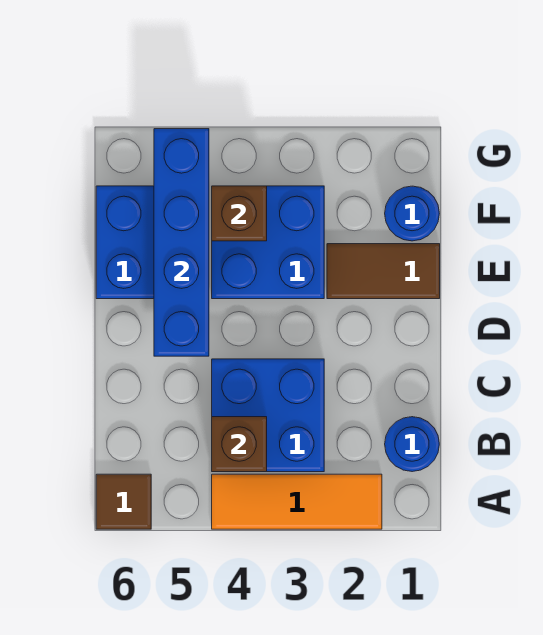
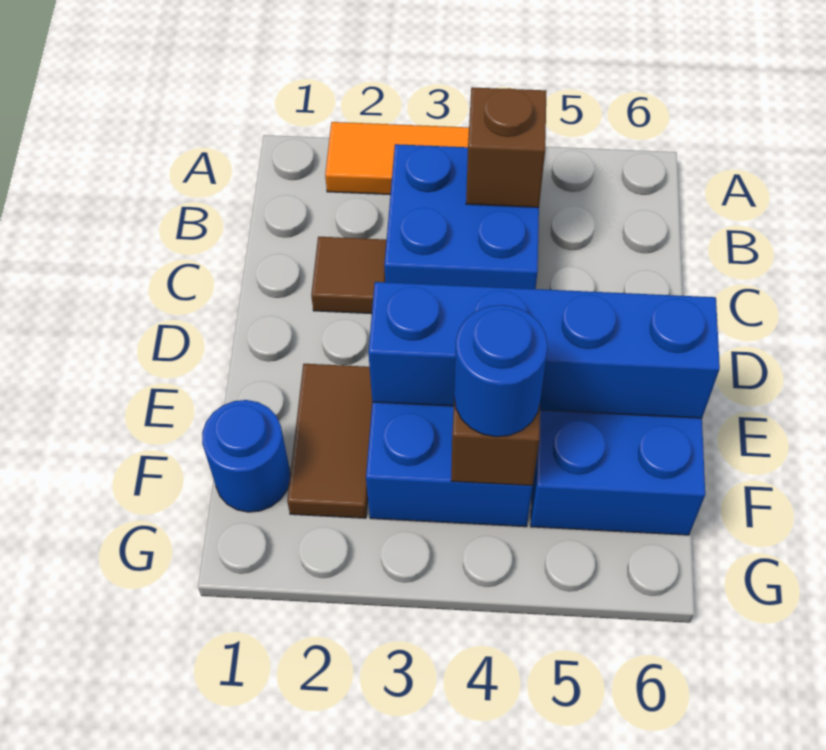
brown tile A6 level 1 -> brown tile C2 level 1
blue round brick B1 level 1 -> blue round brick F4 level 3
blue brick D5:G5 level 2 -> blue brick E3:E6 level 2
brown tile E1:E2 level 1 -> brown tile E2:F2 level 1

